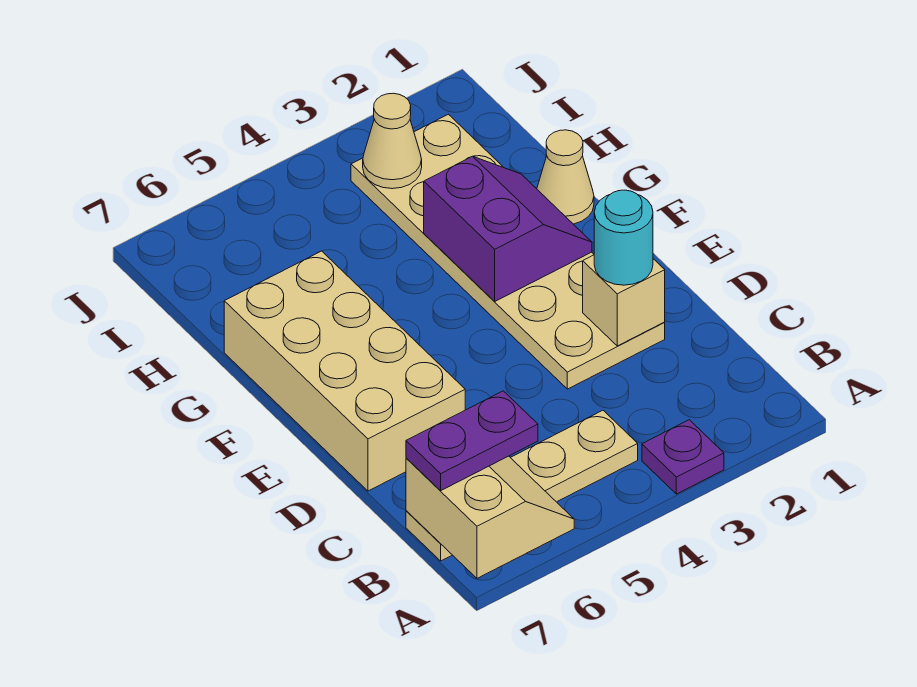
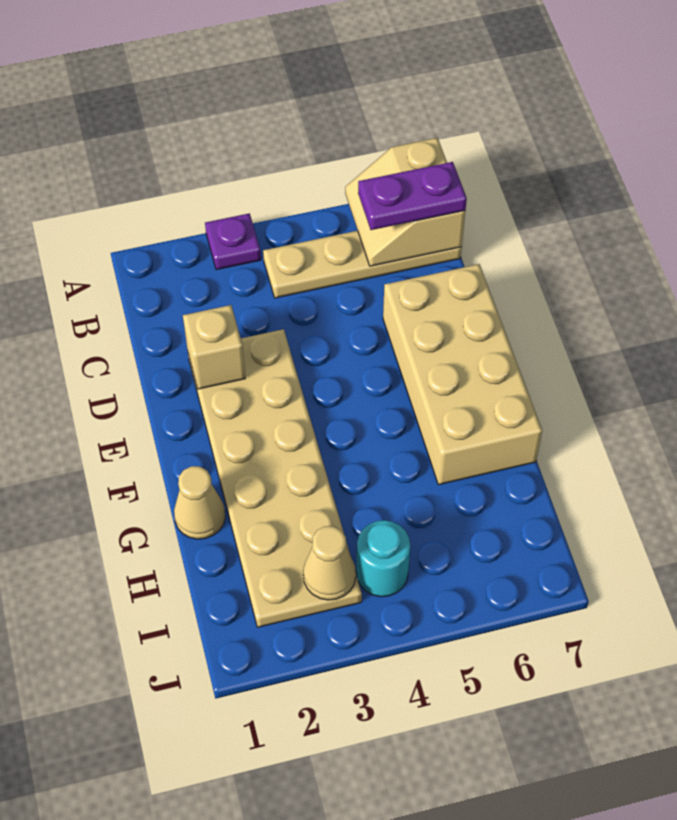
cyan round brick D2 level 3 -> cyan round brick I4 level 1
purple slope F2:G3 level 2 top 3 -> none

